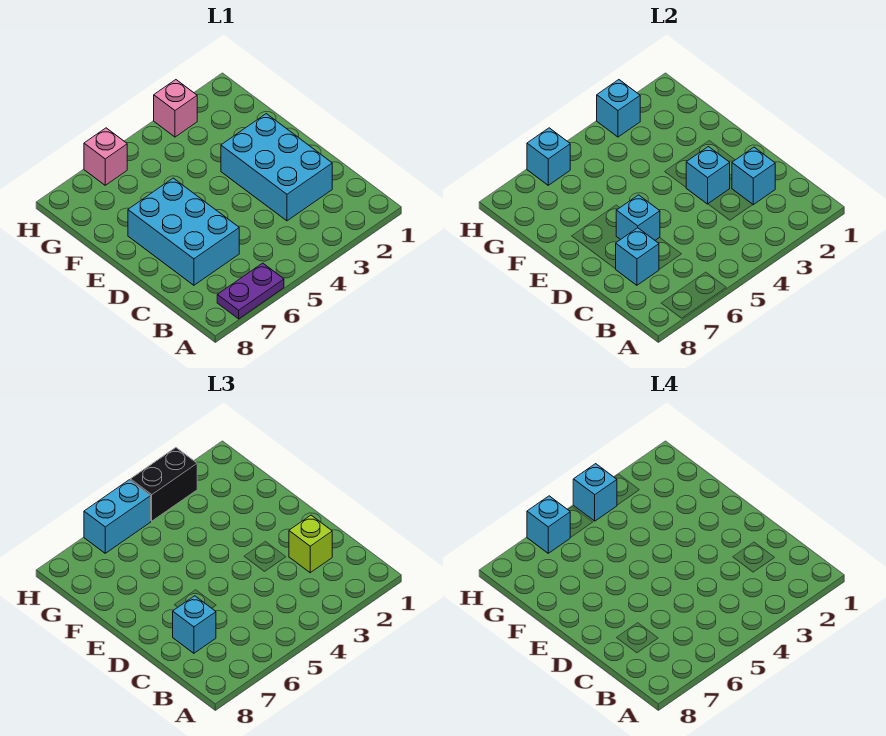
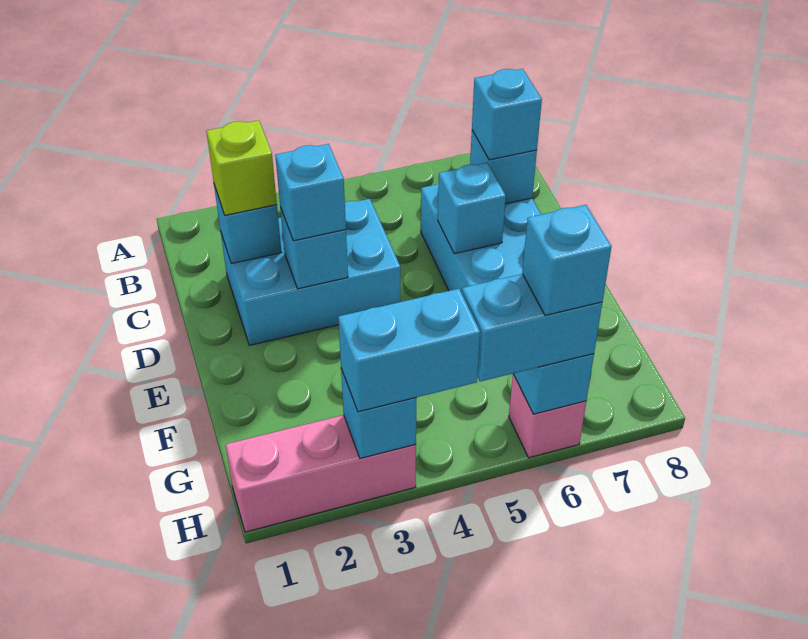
purple plate A6:A7 level 1 -> none
cyan brick C2:E3 level 1 -> cyan brick C2:D4 level 1
pink brick H3 level 1 -> pink brick H1:H3 level 1
black brick H3:H4 level 3 -> cyan brick H3:H4 level 3
cyan brick H4 level 4 -> cyan brick D3 level 3

